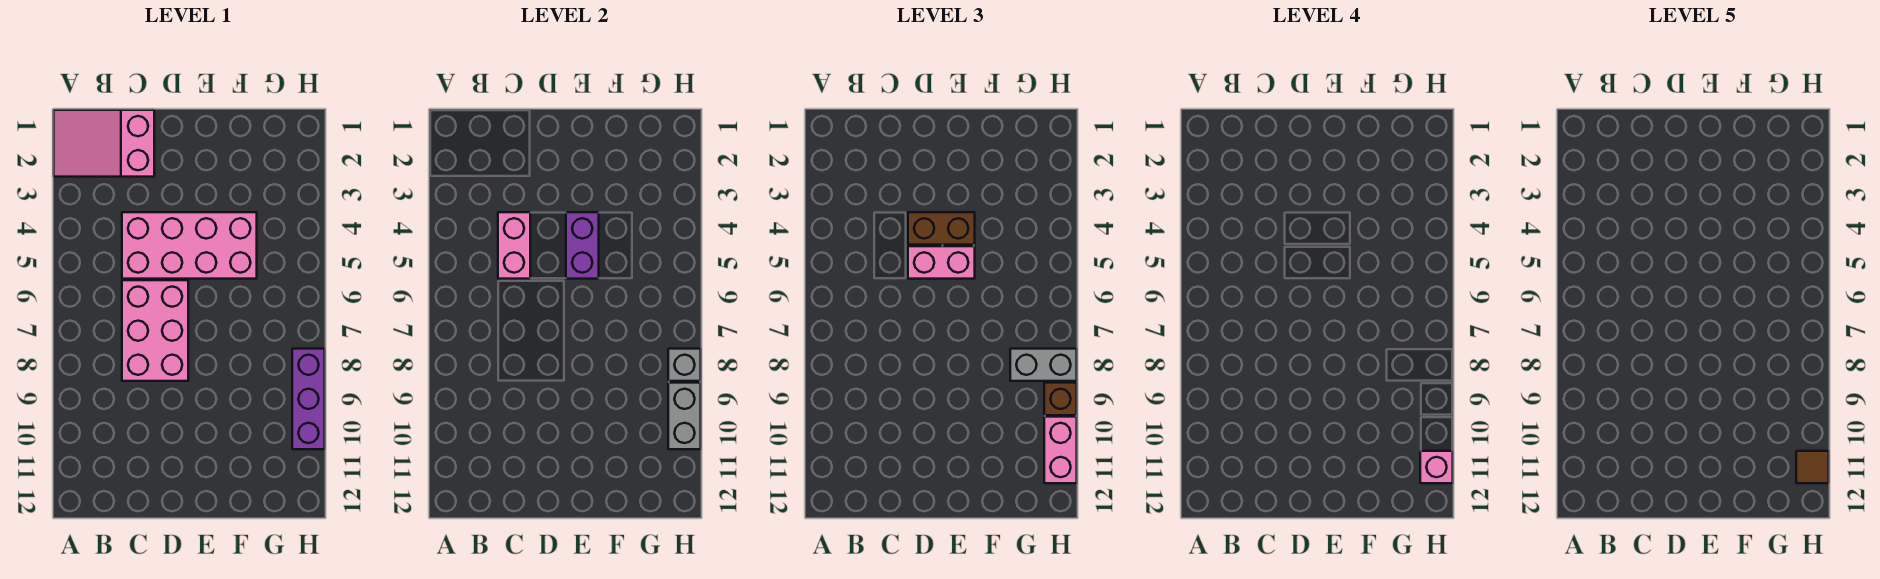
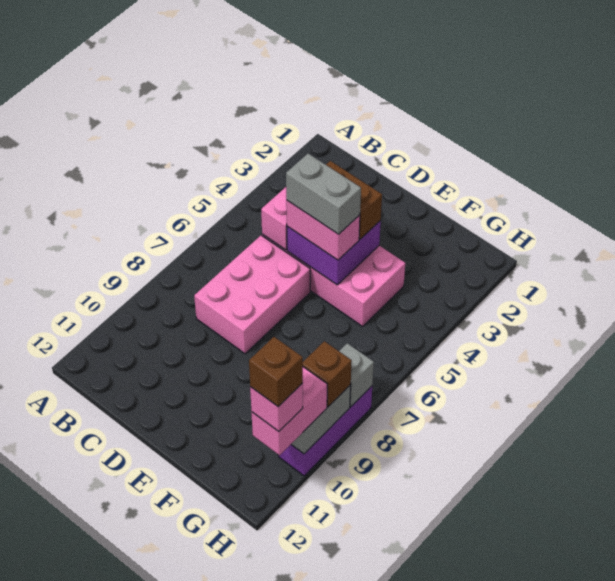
pink slope A1:C2 level 1 top C -> none
purple brick E4:E5 level 2 -> purple brick D4:E5 level 2
grey brick G8:H8 level 3 -> grey brick D5:E5 level 4
brown tile H11 level 5 -> brown brick H11 level 5

